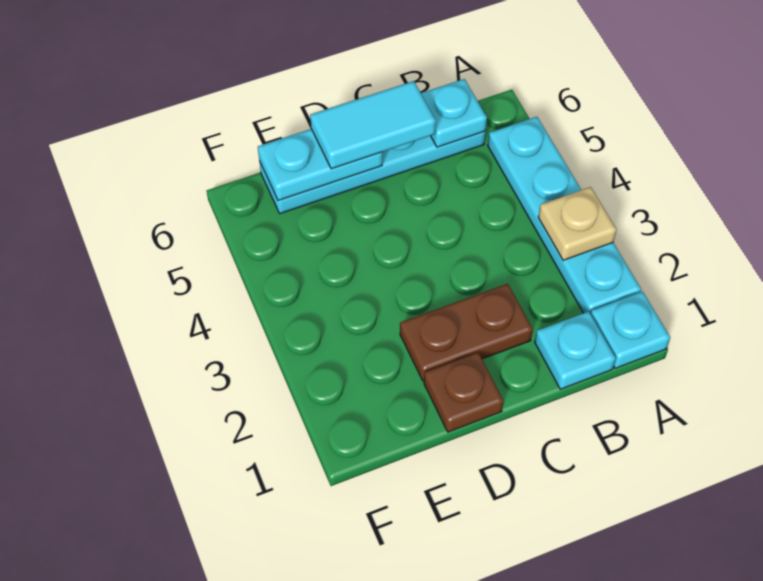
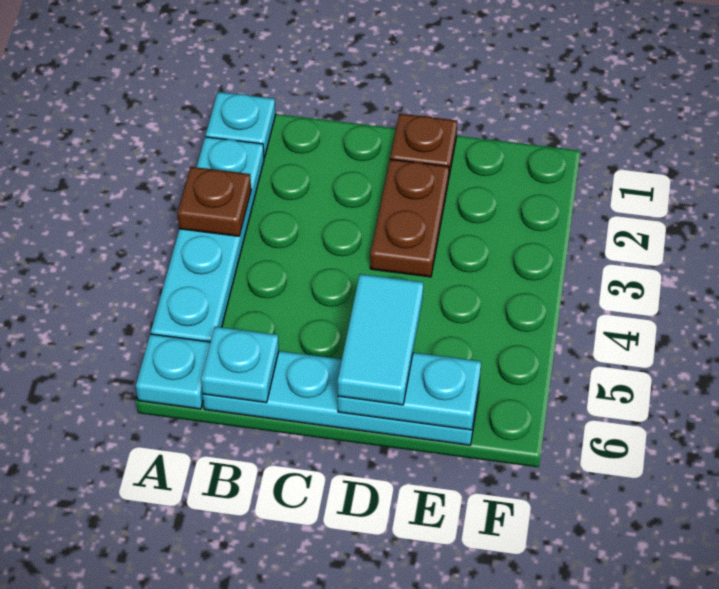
tan plate A3 level 2 -> brown plate A3 level 2
cyan plate B1 level 1 -> cyan plate A6 level 1
brown plate C2:D2 level 1 -> brown plate D2:D3 level 1
cyan tile C6:D6 level 3 -> cyan tile D5:D6 level 3

